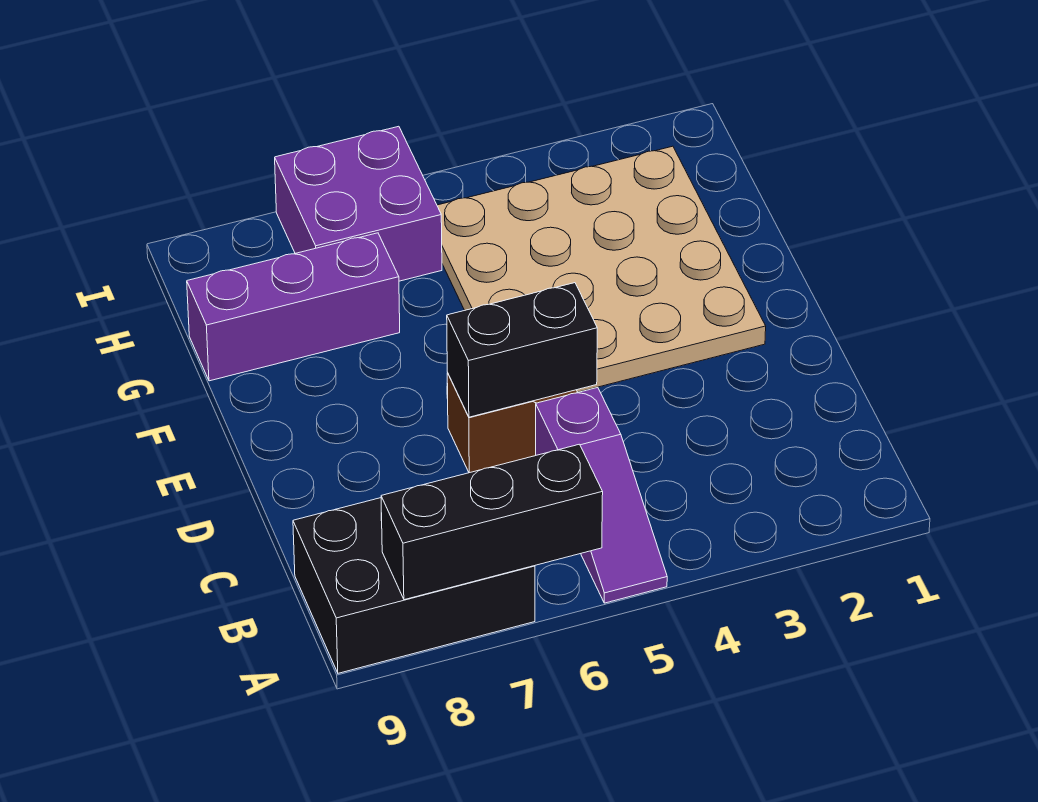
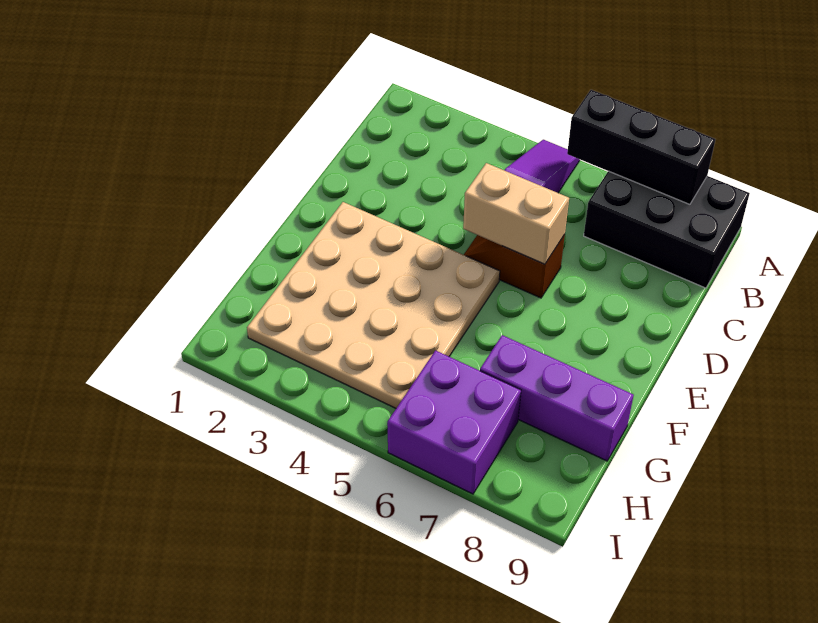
black brick D5:D6 level 2 -> tan brick D5:D6 level 2

